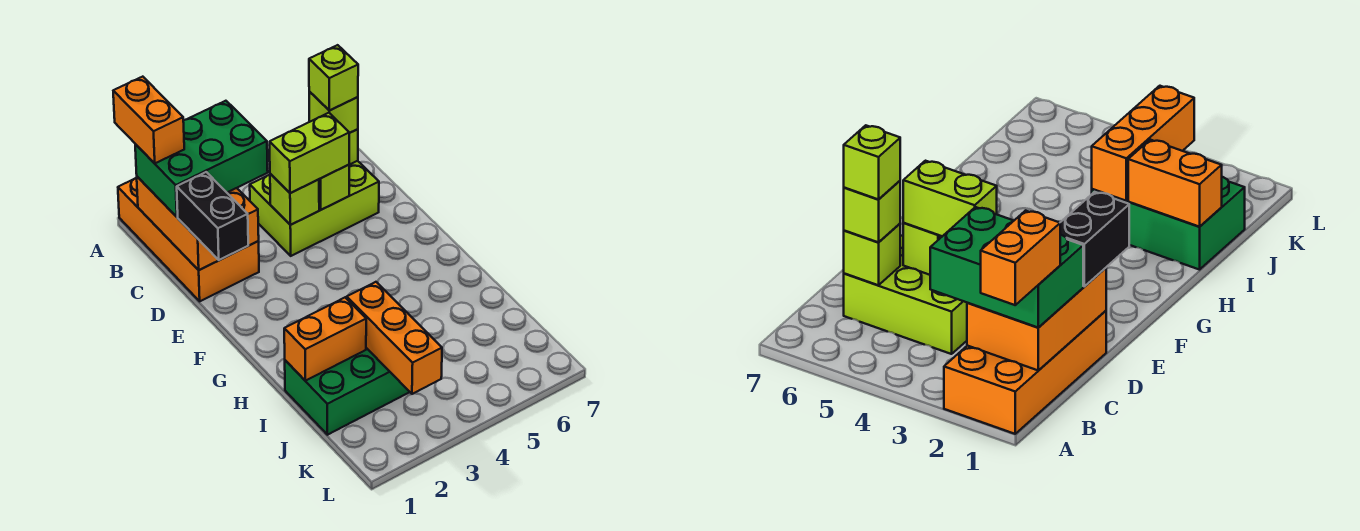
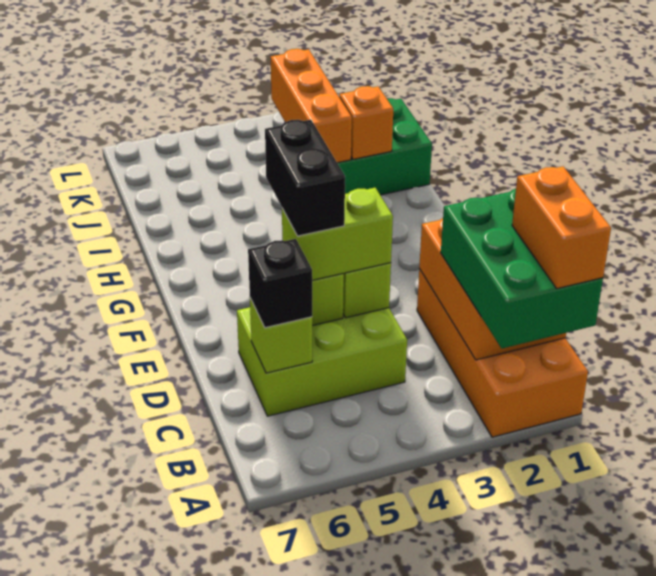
green brick B1:C3 level 3 -> green brick A1:C2 level 3
lime brick C6 level 3 -> black brick C6 level 3
lime brick C6 level 4 -> none
black brick D1:E1 level 3 -> black brick D5:E5 level 4
orange brick I1:I2 level 2 -> orange brick I2 level 2

